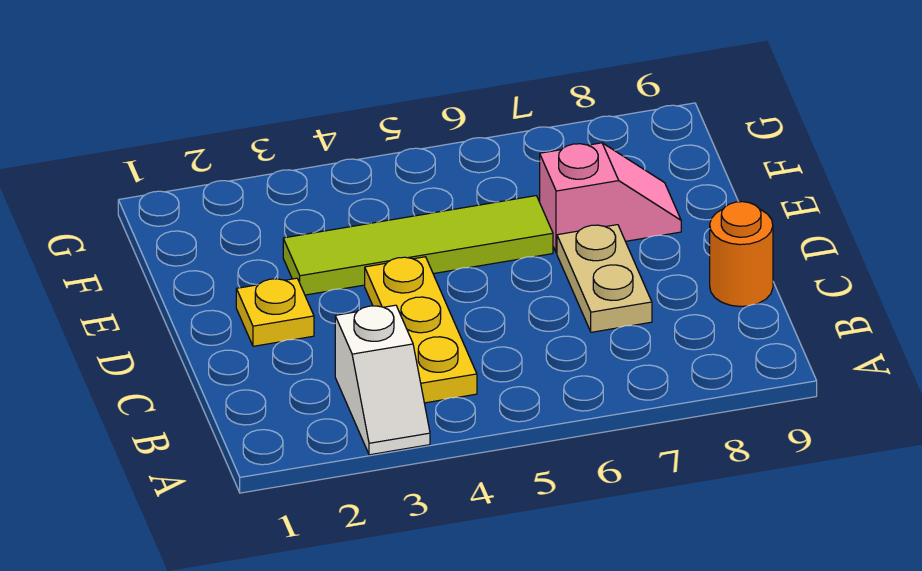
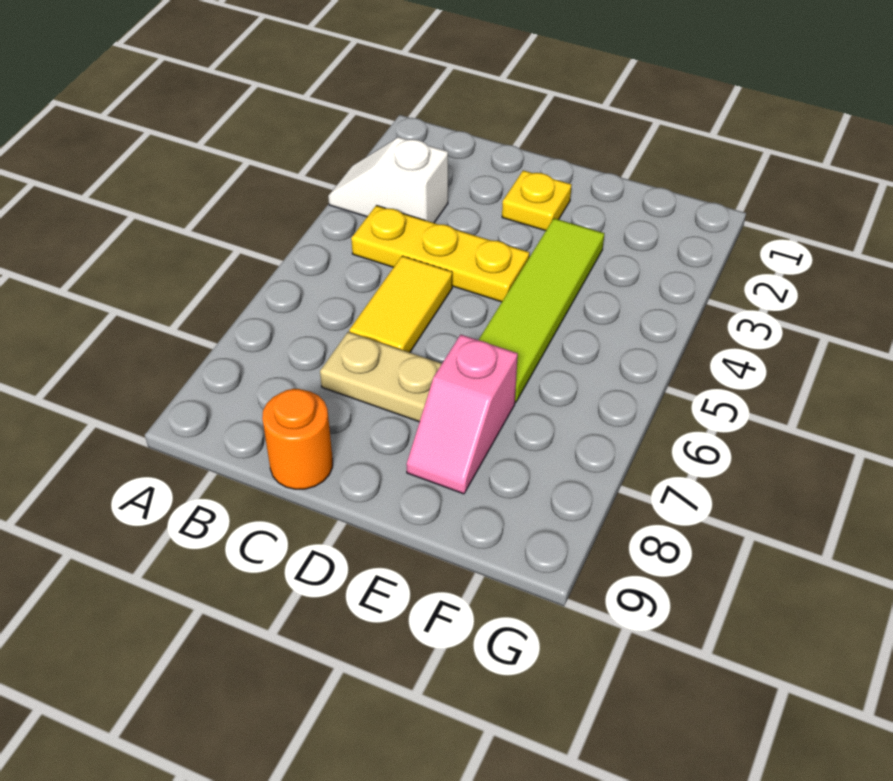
none -> yellow tile C5:C6 level 1

